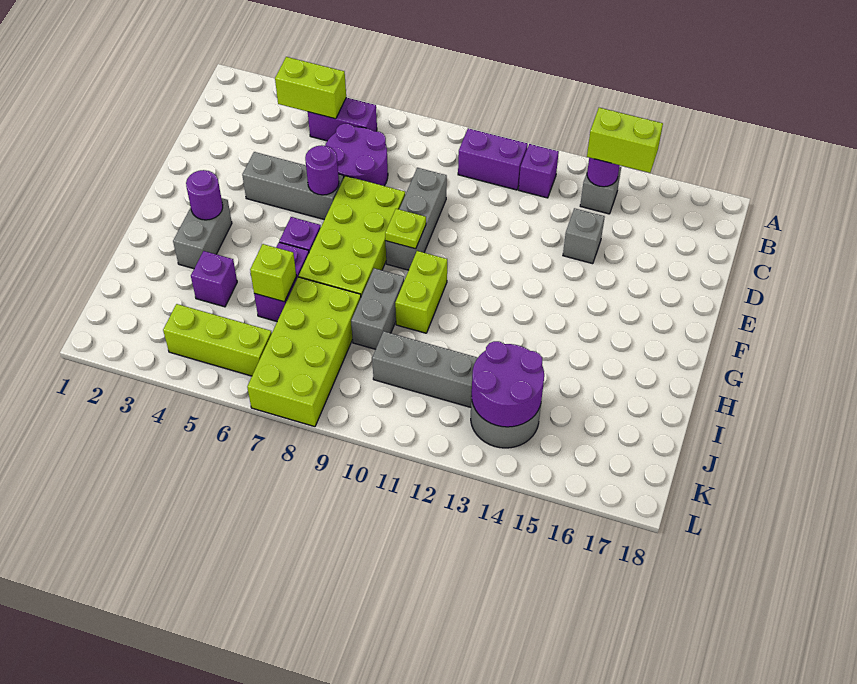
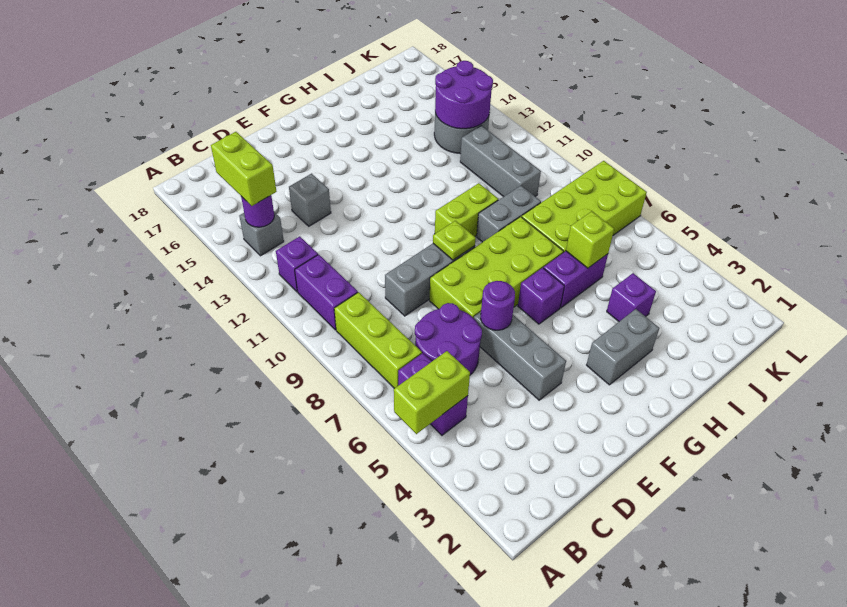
lime brick B4:B5 level 2 -> lime brick A5:B5 level 2
purple round brick G3 level 2 -> none
lime brick K4:K6 level 1 -> lime brick B7:B9 level 1

